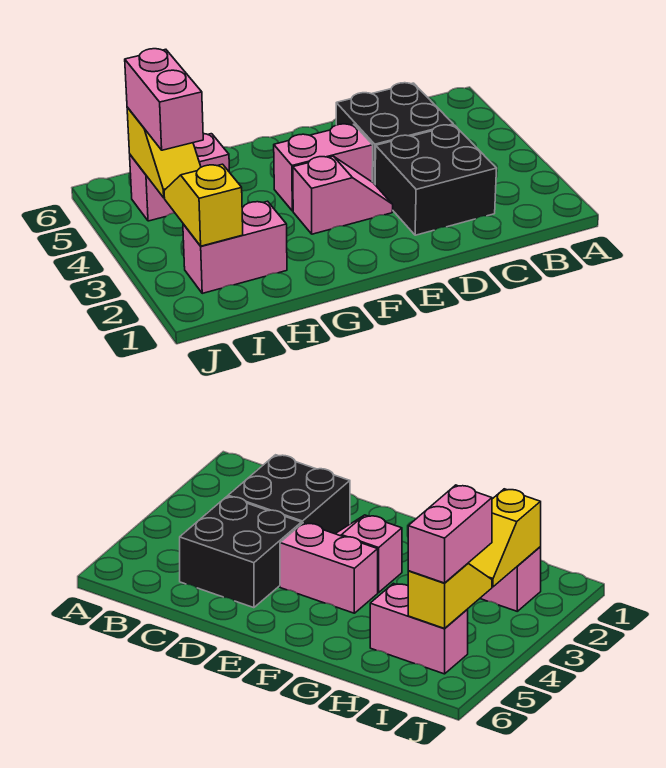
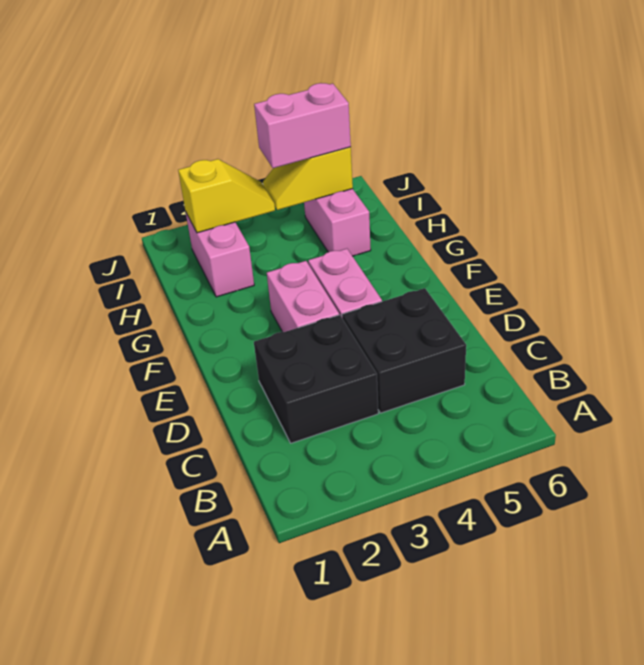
pink slope E3:F3 level 1 top F -> pink brick E3:F3 level 1

